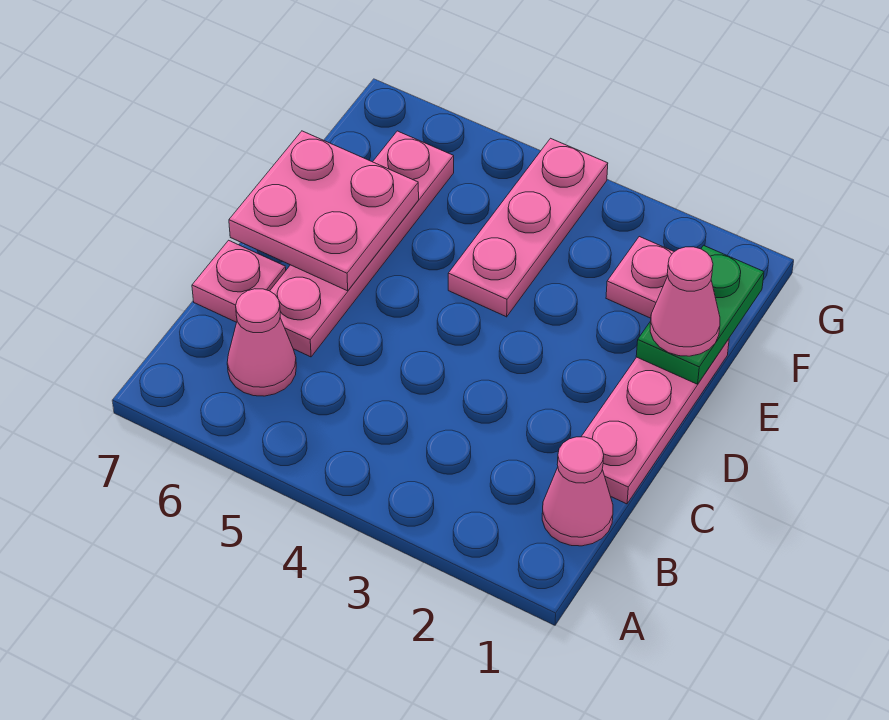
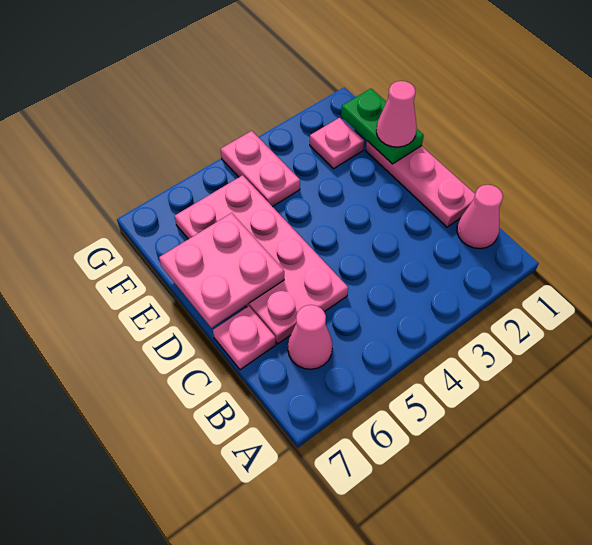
pink plate C6:F6 level 1 -> pink plate C5:F6 level 1
pink plate E4:G4 level 1 -> pink plate F4:G4 level 1

